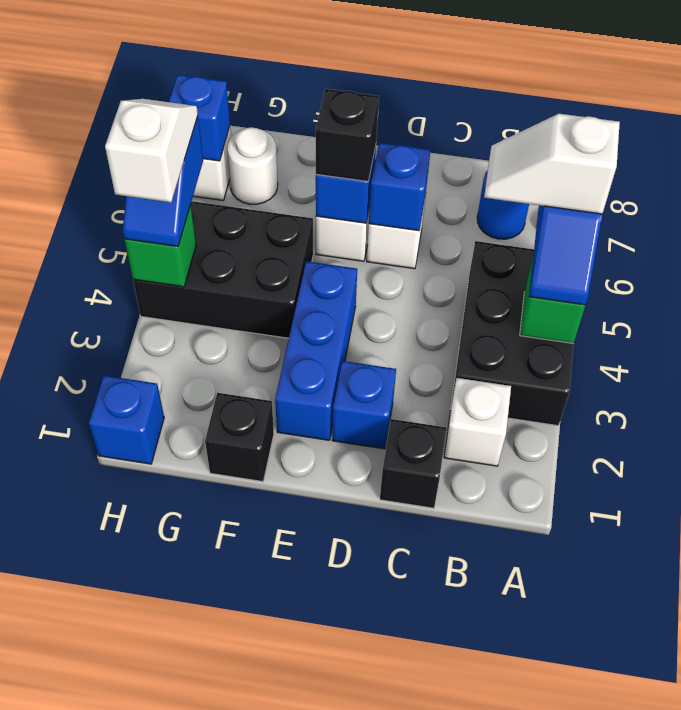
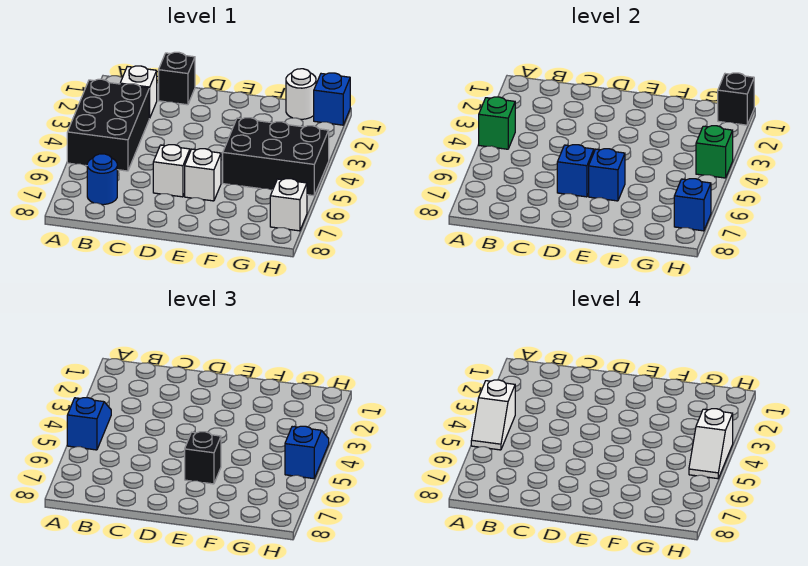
white slope A5:B5 level 4 top A -> white slope A4:A5 level 4 top 4
blue brick D2 level 1 -> none
blue brick E2:E4 level 1 -> none
black brick F1 level 1 -> black brick H1 level 2
white round brick G7 level 1 -> white round brick G1 level 1

